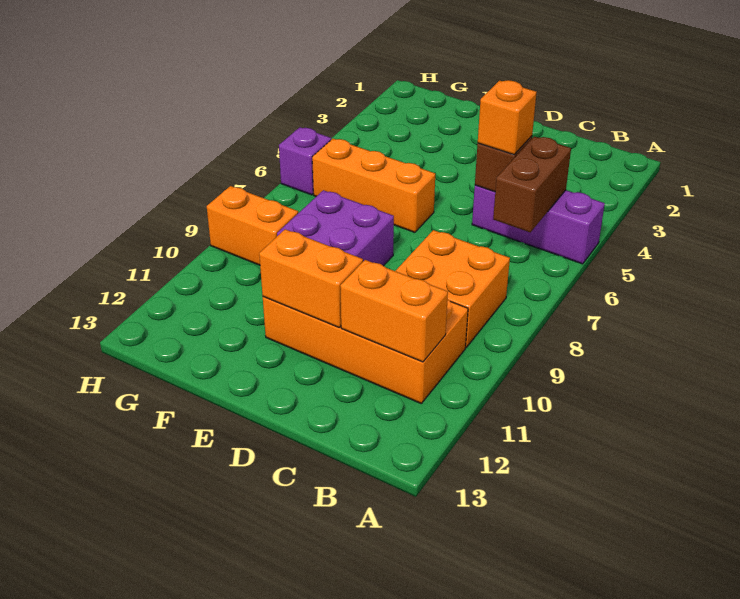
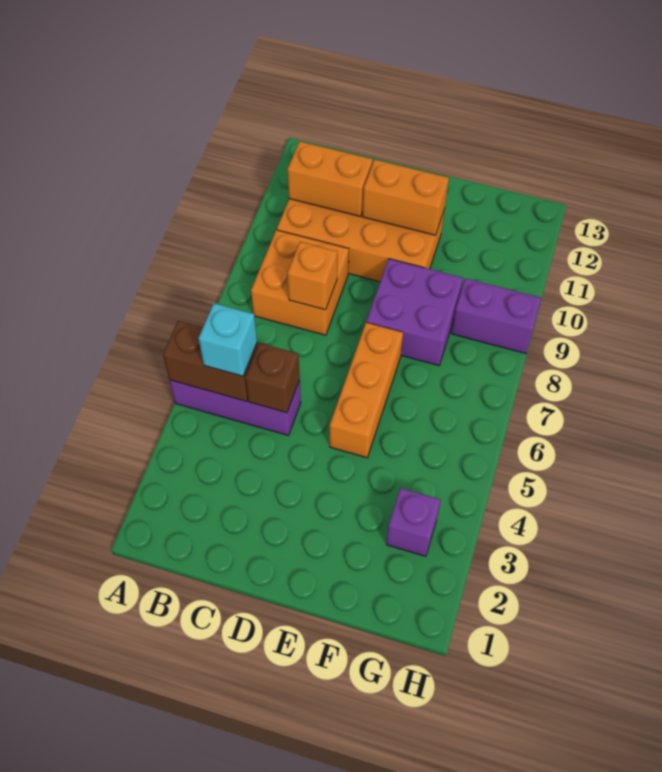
brown brick B5:B6 level 2 -> brown brick A5:B5 level 2
none -> cyan brick B5 level 3
orange brick C5 level 3 -> orange brick C8 level 2
orange brick E6:G6 level 1 -> orange brick E5:E7 level 1
orange brick G9:H9 level 1 -> purple brick G9:H9 level 1
purple brick H6 level 1 -> purple brick G3 level 1

